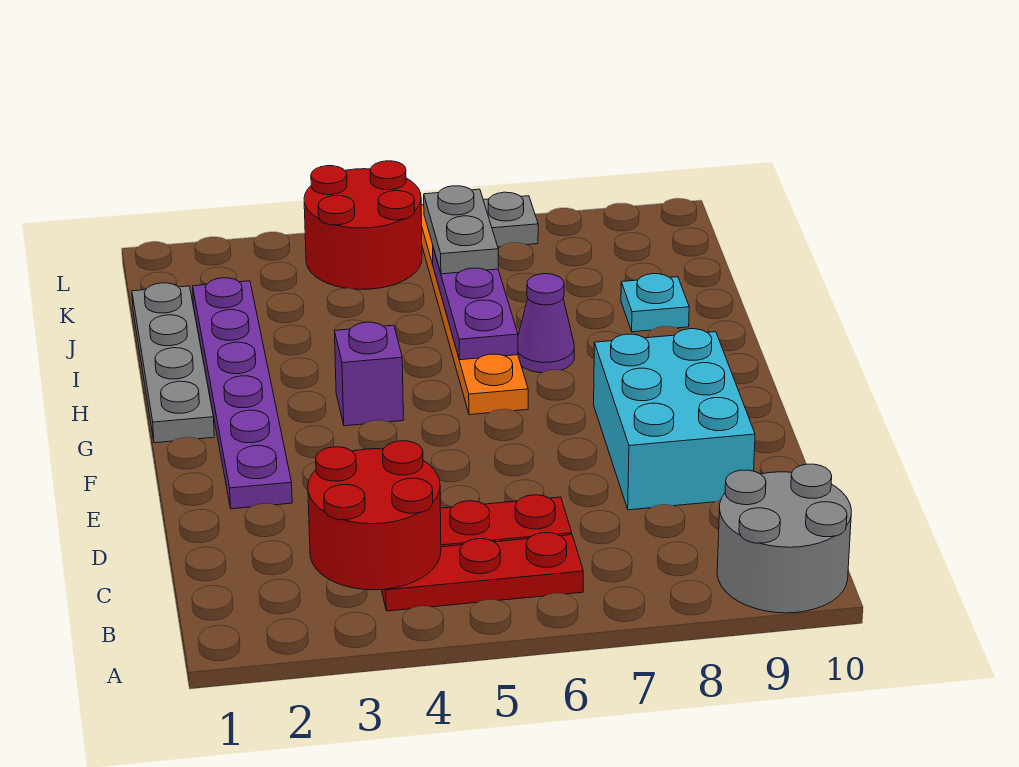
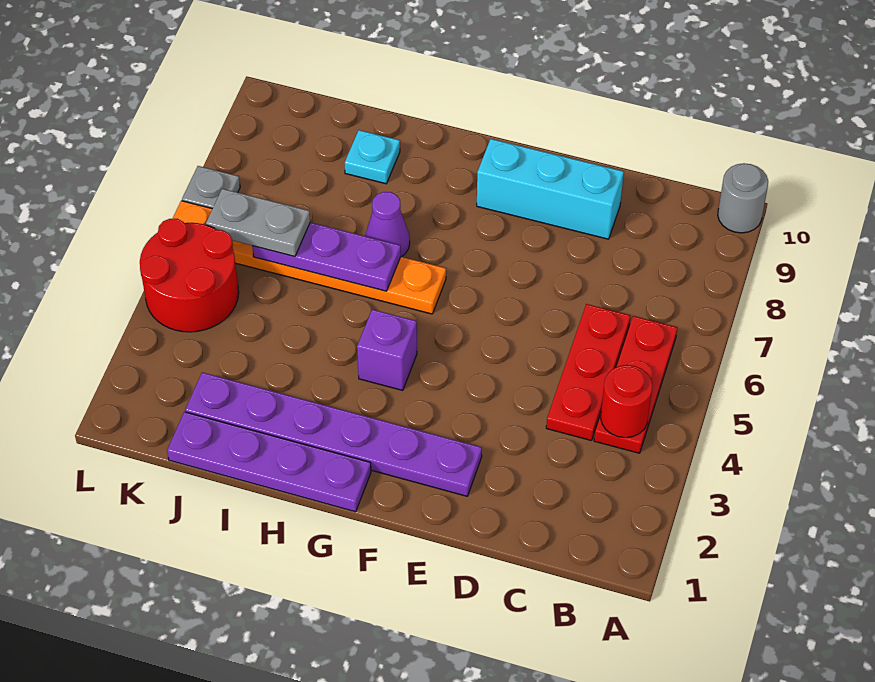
grey round brick A9:B10 level 1 -> grey round brick A10 level 1
red round brick B3:C4 level 2 -> red round brick B4 level 2
cyan brick D8:F9 level 1 -> cyan brick D9:F9 level 1
grey plate G1:J1 level 1 -> purple plate G1:J1 level 1

